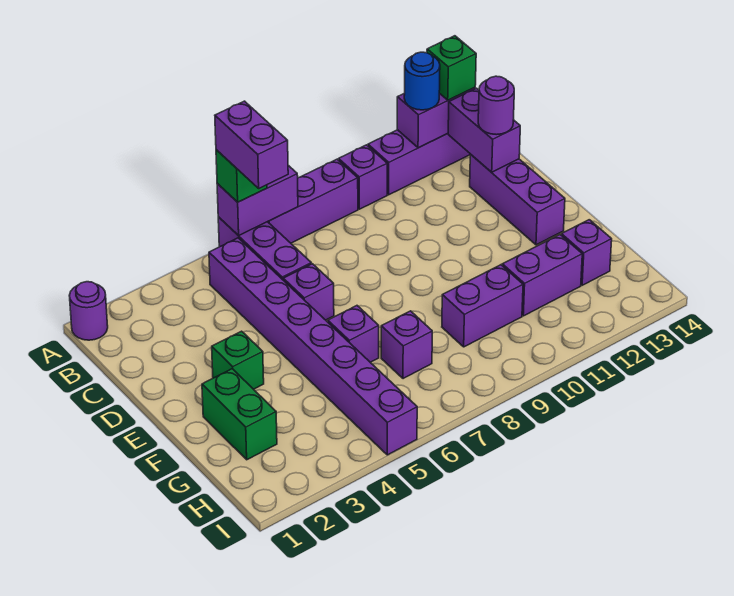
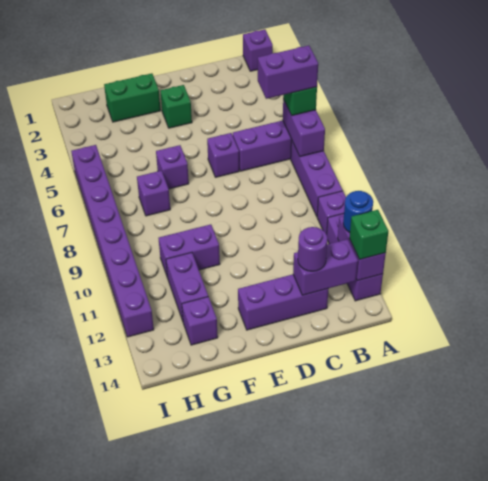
purple round brick A1 level 1 -> purple brick A1 level 1
purple brick B5:I5 level 1 -> purple brick I5:I12 level 1
purple brick G9:G10 level 1 -> purple brick F10:G10 level 1

